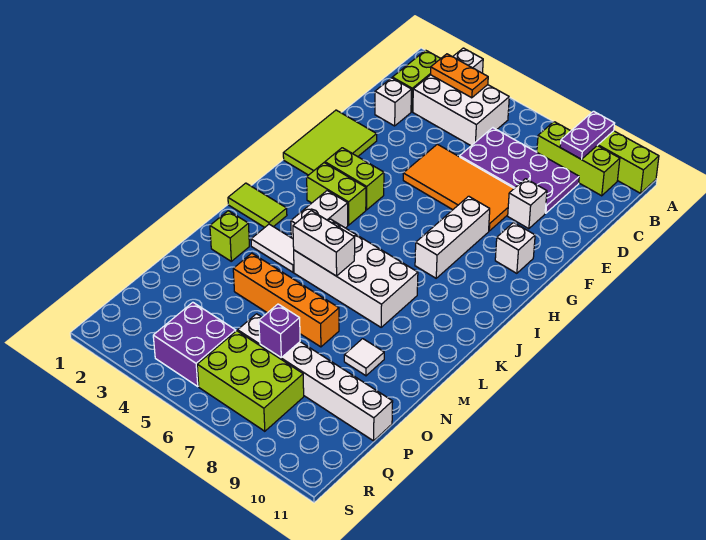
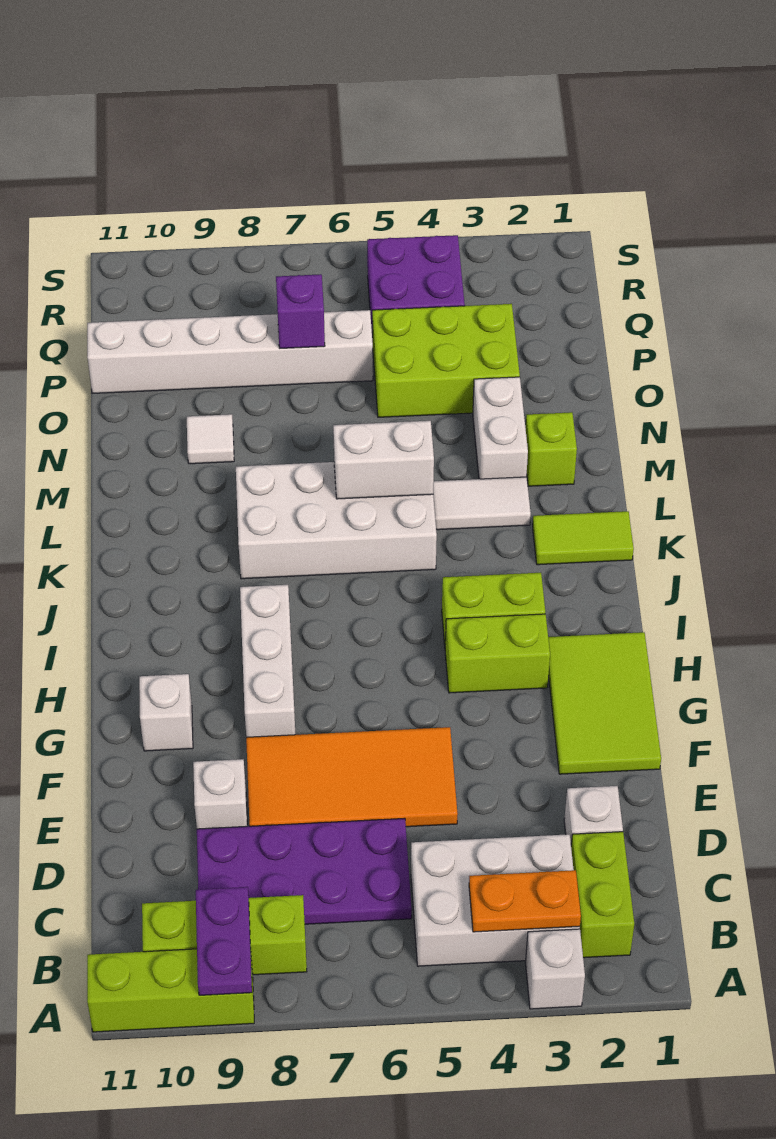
white brick J4:K4 level 1 -> white brick M3:N3 level 1
orange brick N4:N7 level 1 -> none
lime brick Q6:R8 level 1 -> lime brick O3:P5 level 1

